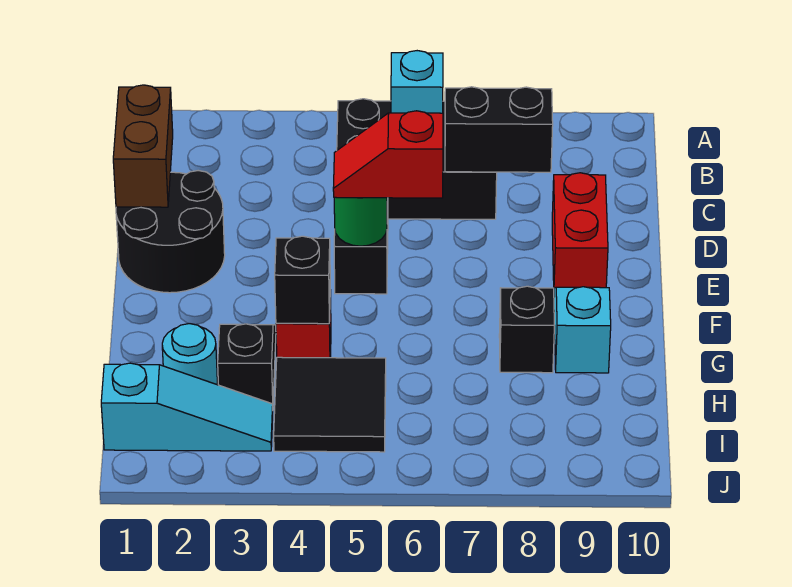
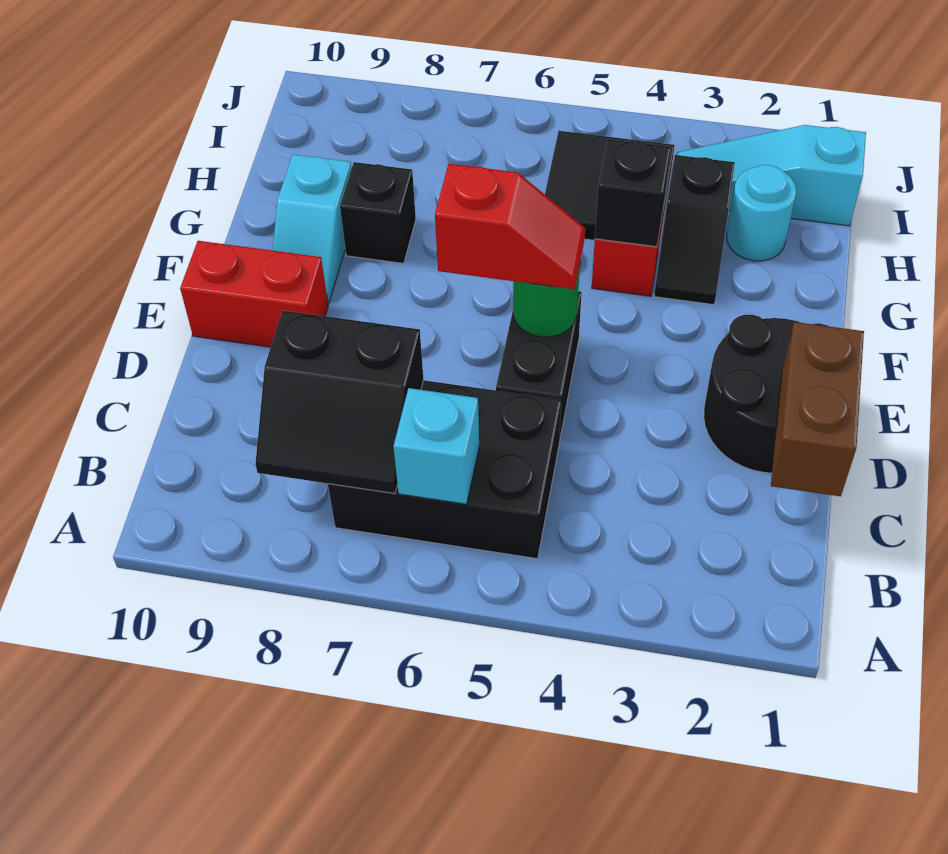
red brick D9:E9 level 1 -> red brick E9:E10 level 1

